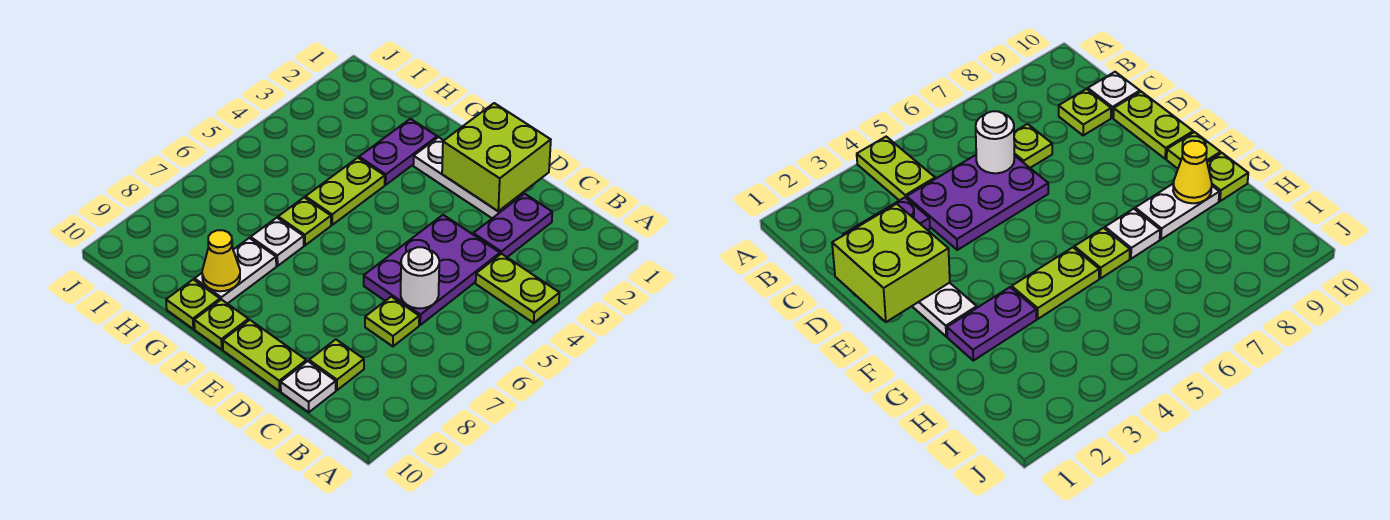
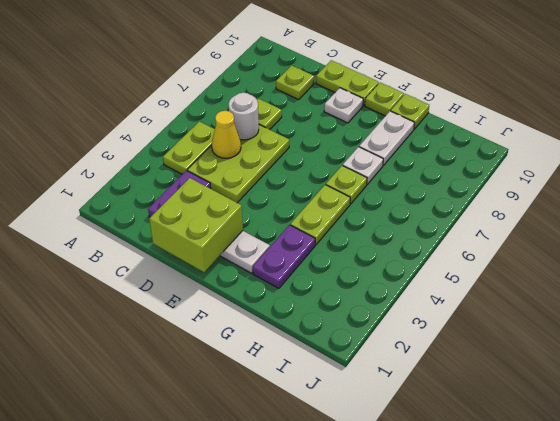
lime plate A4:B4 level 1 -> lime plate B4:B5 level 1
purple plate C4:D6 level 1 -> lime plate C4:D6 level 1
white plate C10 level 1 -> white plate E9 level 1
yellow cone G9 level 2 -> yellow cone C5 level 2

